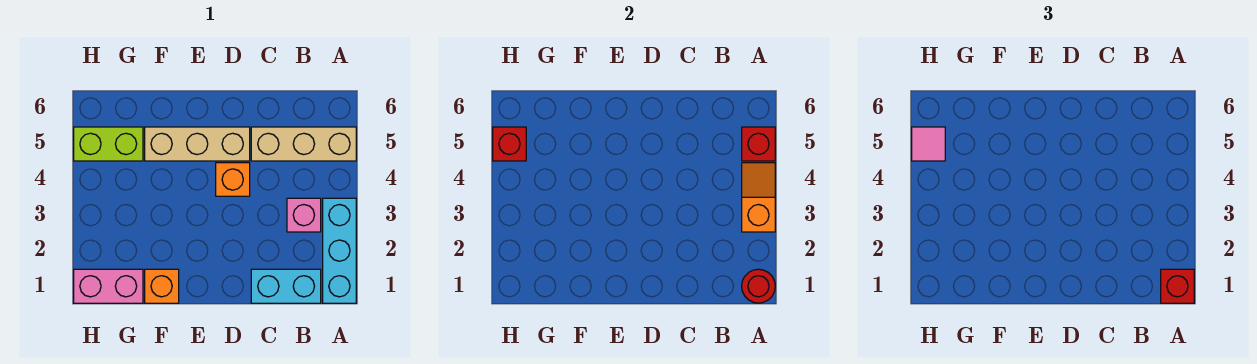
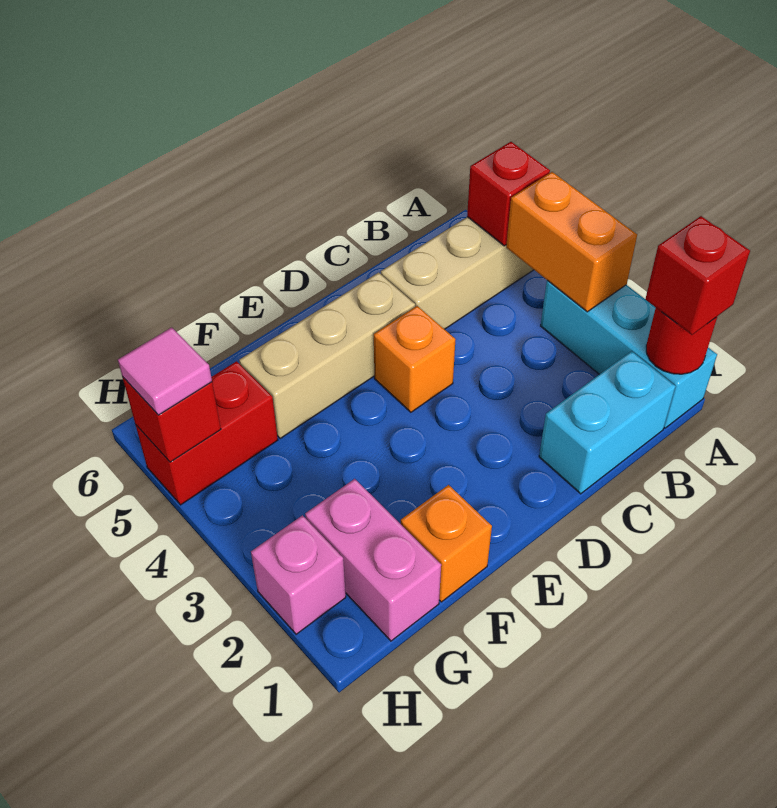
orange slope A3:A4 level 2 top 3 -> orange brick A3:A4 level 2
pink brick B3 level 1 -> pink brick H2 level 1
pink brick G1:H1 level 1 -> pink brick G1:G2 level 1
lime brick G5:H5 level 1 -> red brick G5:H5 level 1

